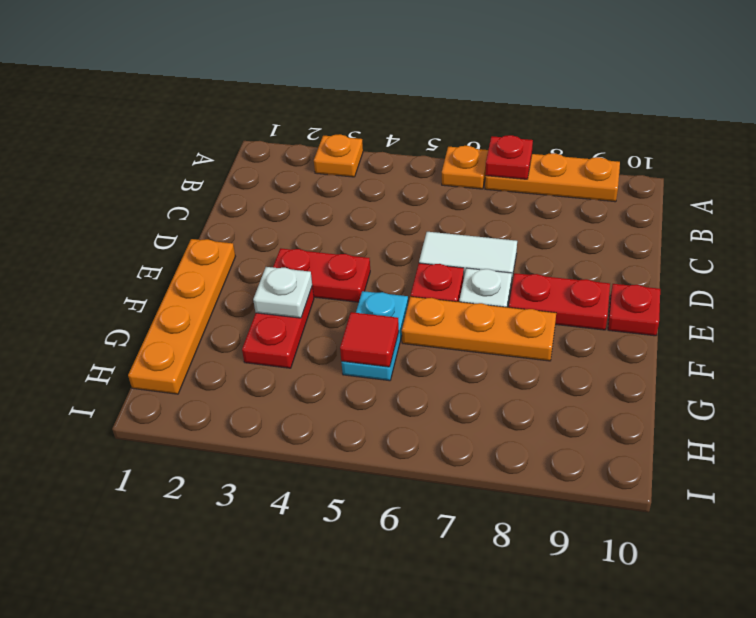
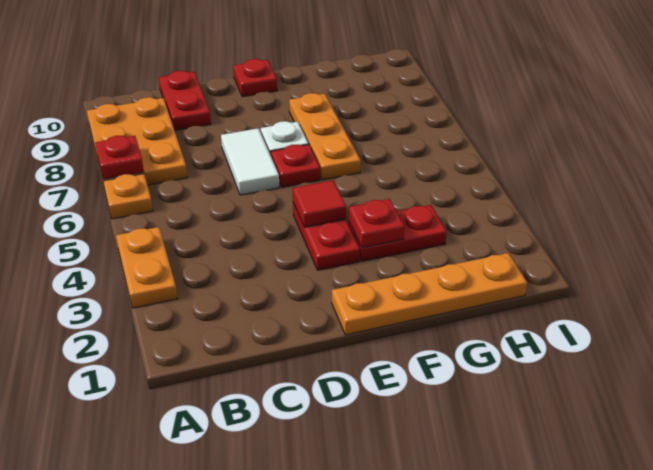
orange plate A3 level 1 -> orange plate A3:A4 level 1
orange plate A7:A9 level 1 -> orange plate A7:B9 level 1
red plate E8:E9 level 1 -> red plate C9:C10 level 1
white plate F3 level 2 -> red plate F3 level 2
cyan plate F5:G5 level 1 -> none
red tile G5 level 2 -> red tile E4 level 2

